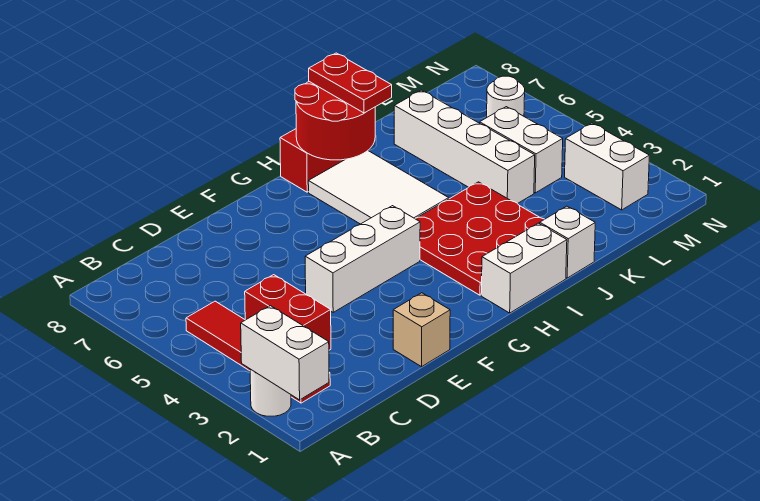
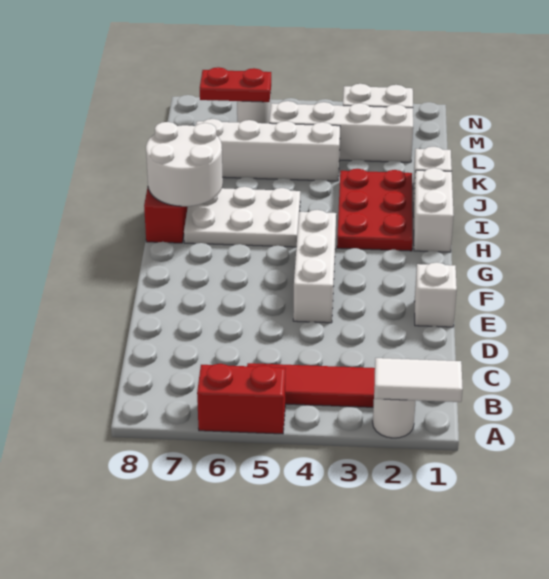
white brick A1:A2 level 2 -> white tile A1:A2 level 2
red brick C3:C4 level 1 -> red brick A5:A6 level 1
tan brick E1 level 1 -> white brick E1 level 1
red plate H2:J4 level 1 -> red plate H2:J3 level 1
white tile H5:I7 level 1 -> white plate H5:I7 level 1
red round brick H7:I8 level 2 -> white round brick H7:I8 level 2
red plate I7:I8 level 3 -> red plate M6:M7 level 2
white brick L4:L5 level 1 -> white brick L2:L5 level 1

